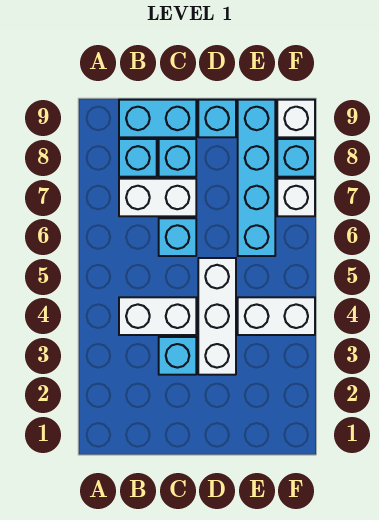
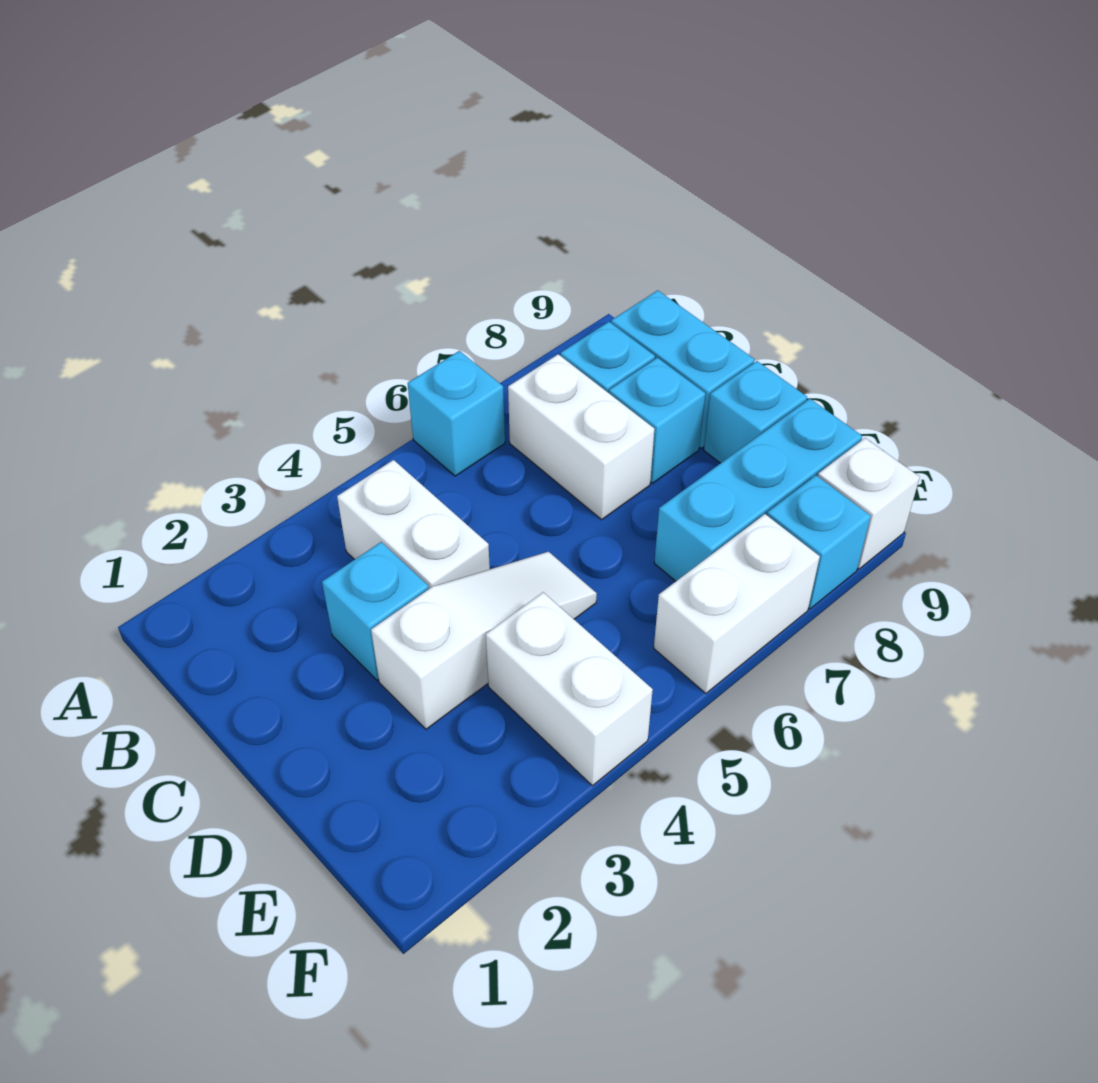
cyan brick C6 level 1 -> cyan brick A6 level 1
white brick D3:D5 level 1 -> white slope D3:D5 level 1 top 3
cyan brick E6:E9 level 1 -> cyan brick E7:E9 level 1
white brick F7 level 1 -> white brick F6:F7 level 1

